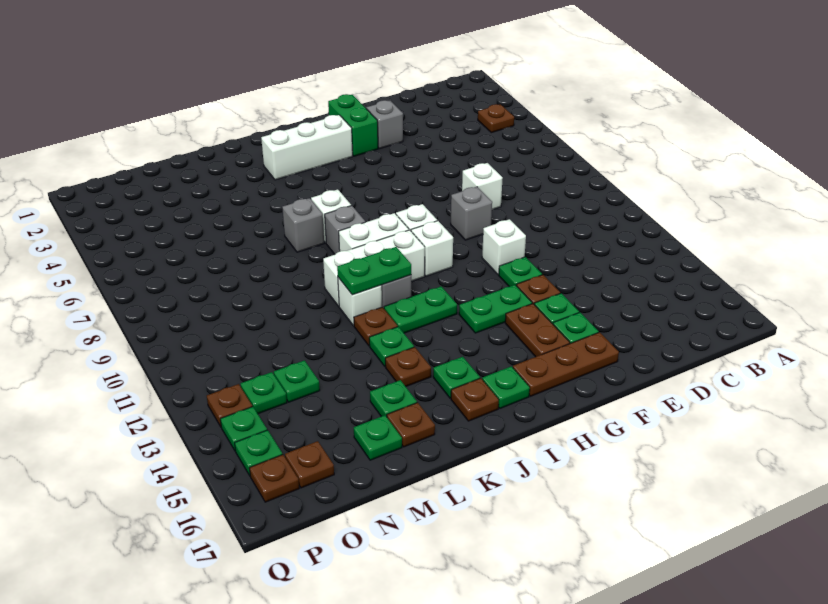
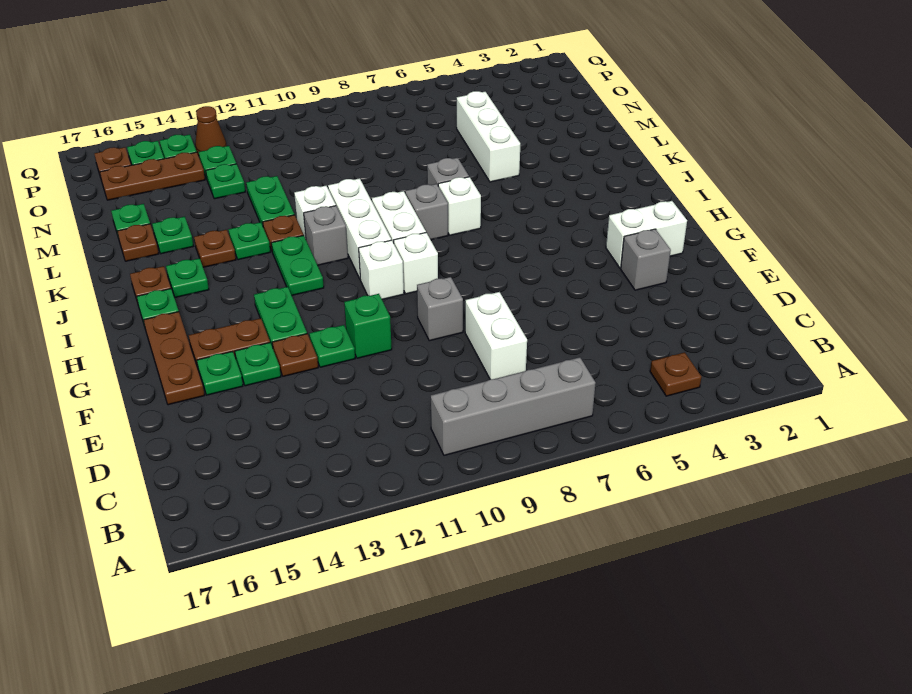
none -> grey brick B7:B10 level 1
white brick E8 level 1 -> white brick D8:E8 level 1
white brick F11 level 1 -> green brick F11 level 1
green brick G2:G3 level 1 -> white brick G2:G3 level 1
white brick H3:J3 level 1 -> white brick L5:N5 level 1
green plate J11:K11 level 2 -> green plate L12:M12 level 1
brown plate O16 level 1 -> brown plate O14:O16 level 1
brown plate P13 level 1 -> brown cone P13 level 1

